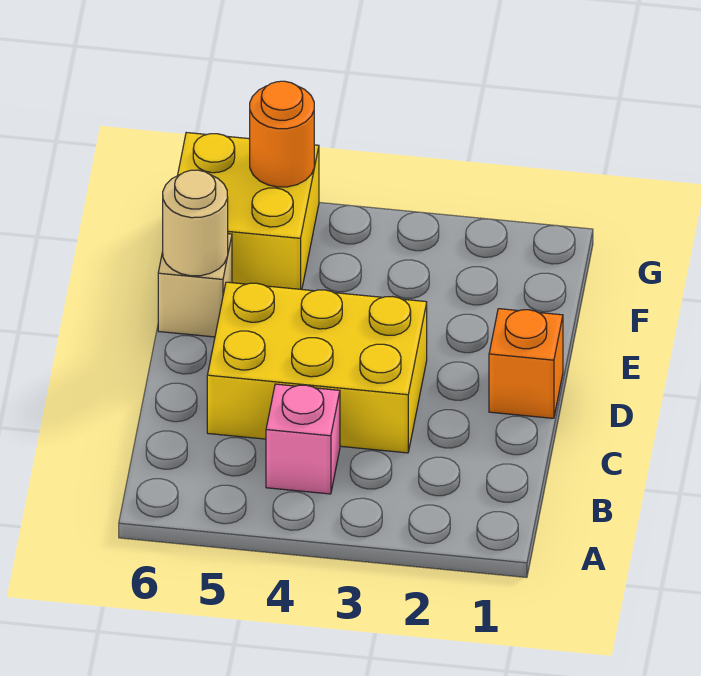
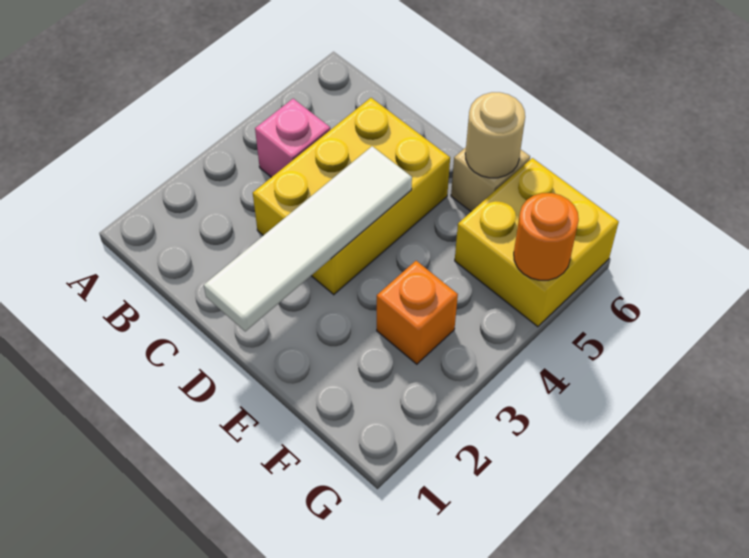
orange brick D1 level 1 -> orange brick F3 level 1
none -> white tile D1:D4 level 2

